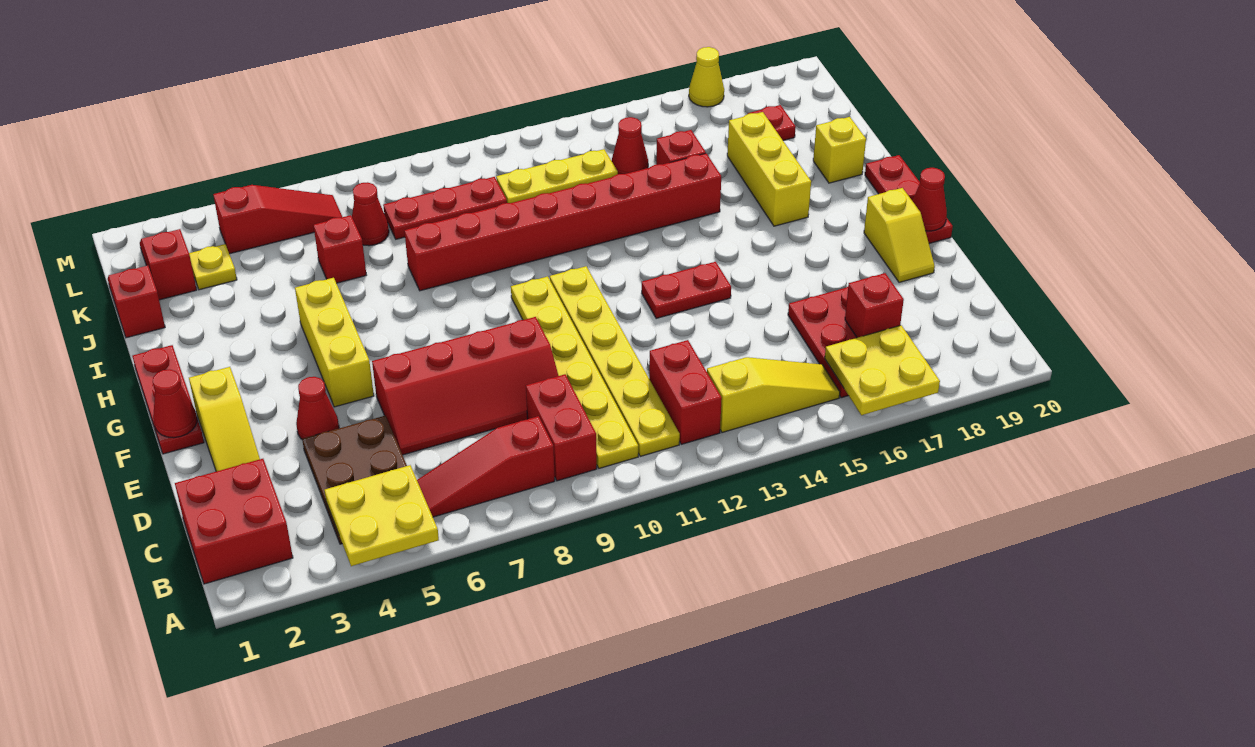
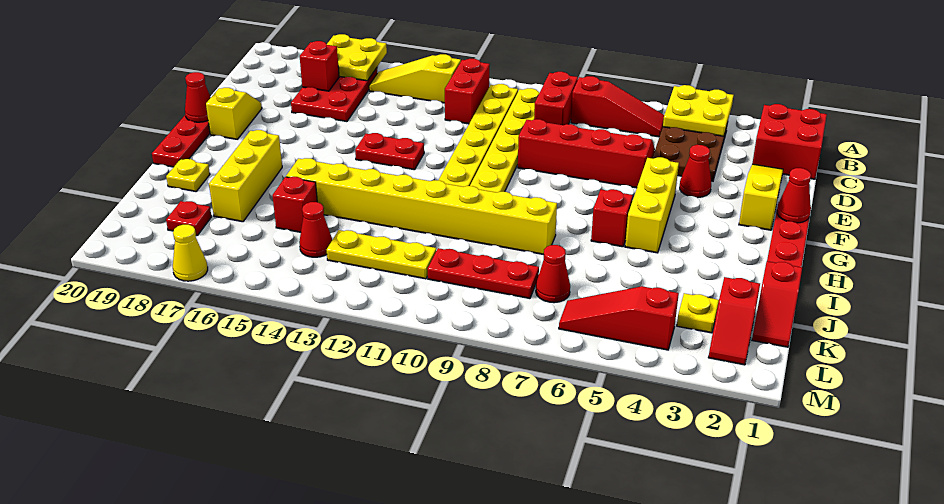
red brick I8:I15 level 1 -> yellow brick I8:I15 level 1
yellow brick I19 level 1 -> yellow plate I19 level 1
red brick J6 level 1 -> red brick H6 level 1

